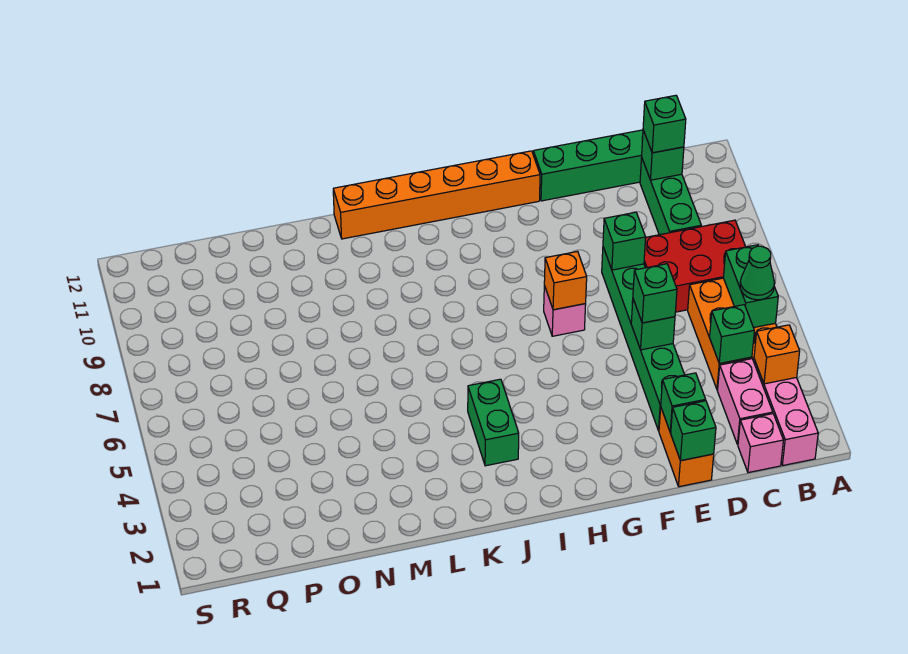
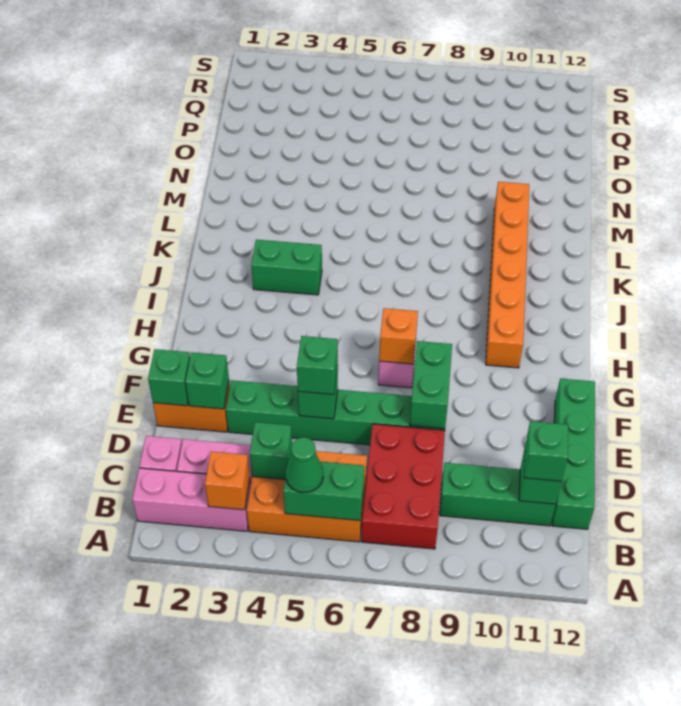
green brick E8 level 2 -> green brick E8:F8 level 2
orange brick G12:L12 level 1 -> orange brick H10:M10 level 1

